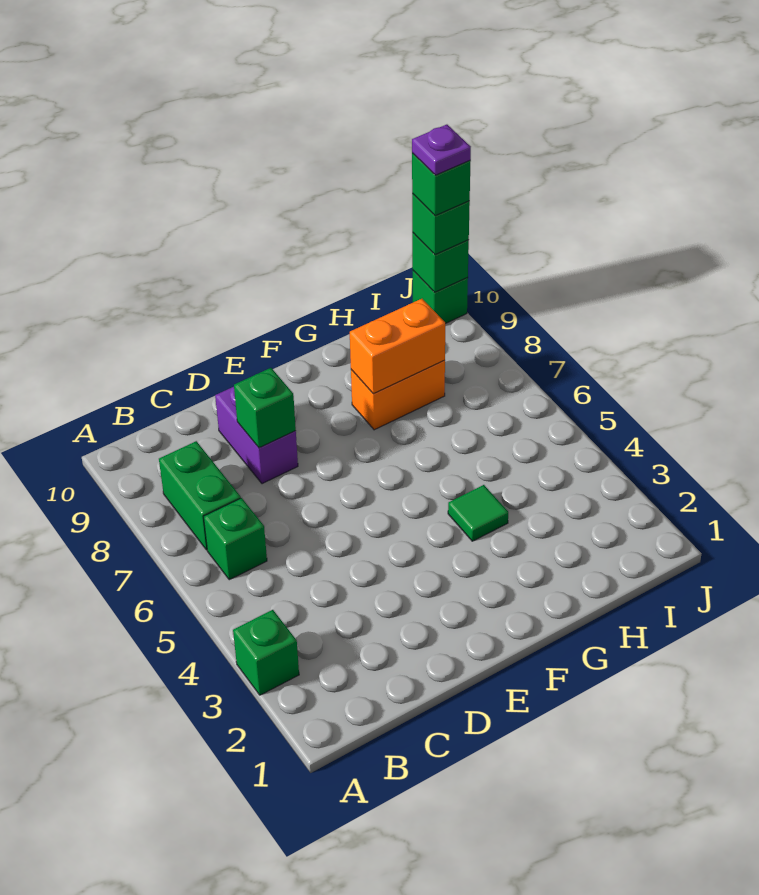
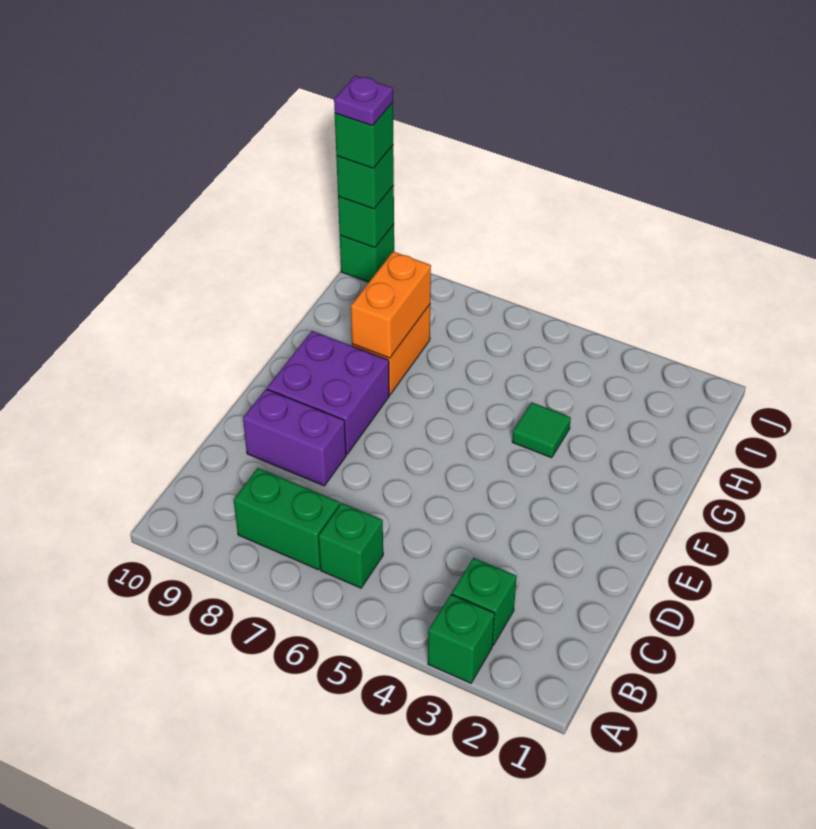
green brick D8 level 2 -> green brick B3 level 1
none -> purple brick E8:F9 level 1

